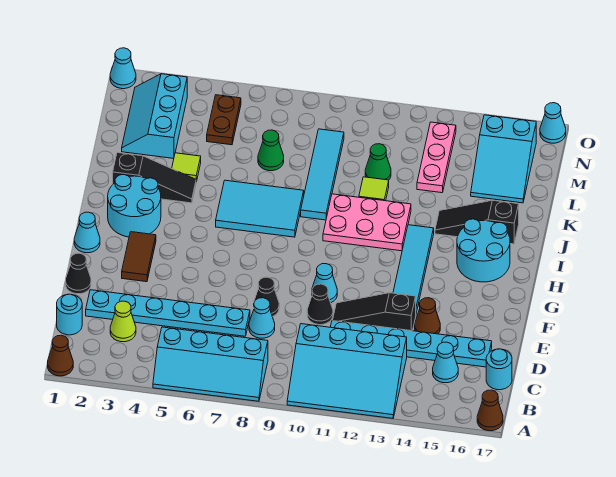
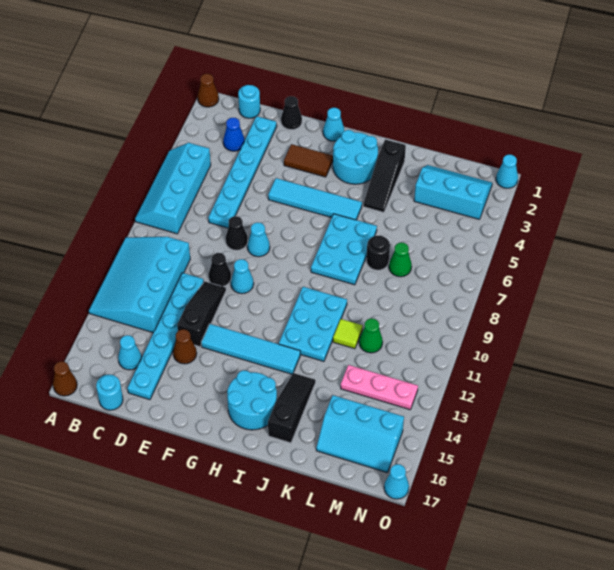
lime cone C3 level 1 -> blue cone C3 level 1
cyan cone D8 level 1 -> cyan cone F8 level 1
cyan tile I6:J8 level 1 -> cyan plate I6:J8 level 1
pink plate I10:J12 level 1 -> cyan plate I10:J12 level 1
cyan tile J9:M9 level 1 -> cyan tile F5:I5 level 1
lime tile K4 level 1 -> none
none -> black round brick K7 level 1
cyan slope L15:N16 level 1 top N -> cyan slope L15:N16 level 1 top 15
brown plate M5:N5 level 1 -> none

